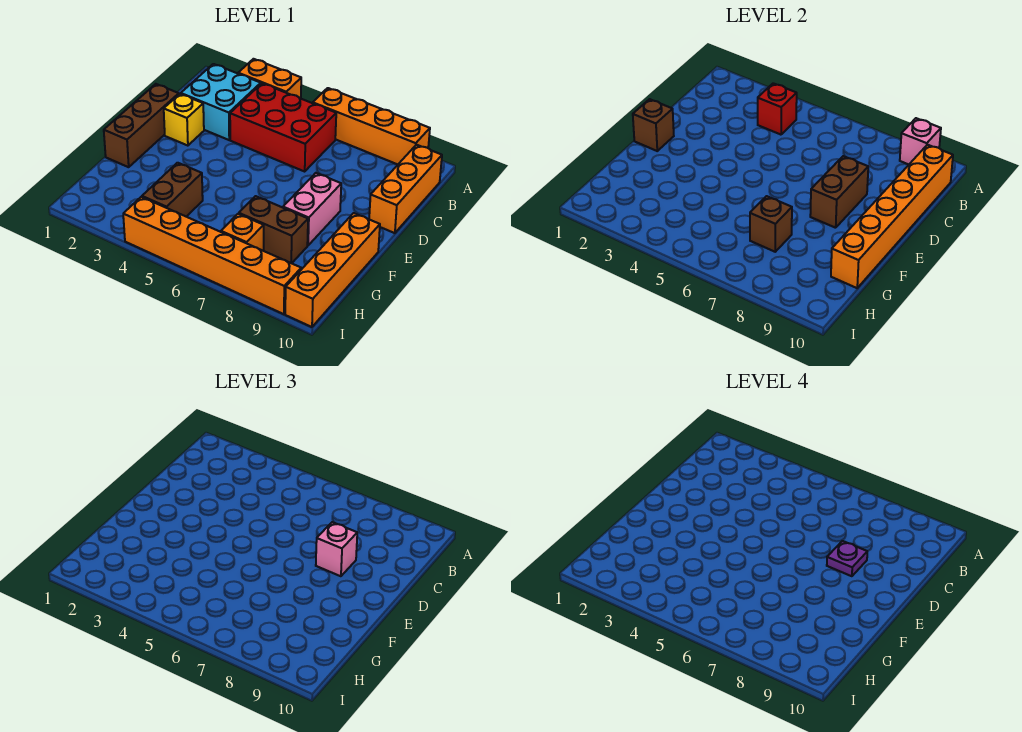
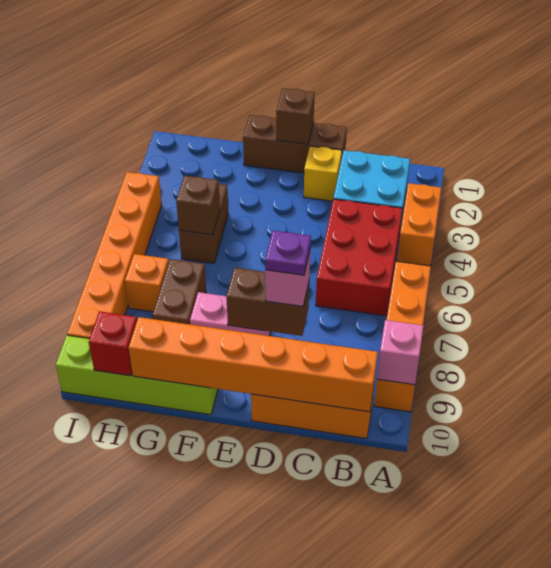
red brick B4 level 2 -> red brick H10 level 2
orange brick F10:I10 level 1 -> lime brick F10:I10 level 1
brown brick G4:H4 level 1 -> brown brick G4:G5 level 1
brown brick G7 level 2 -> brown brick G5 level 2

